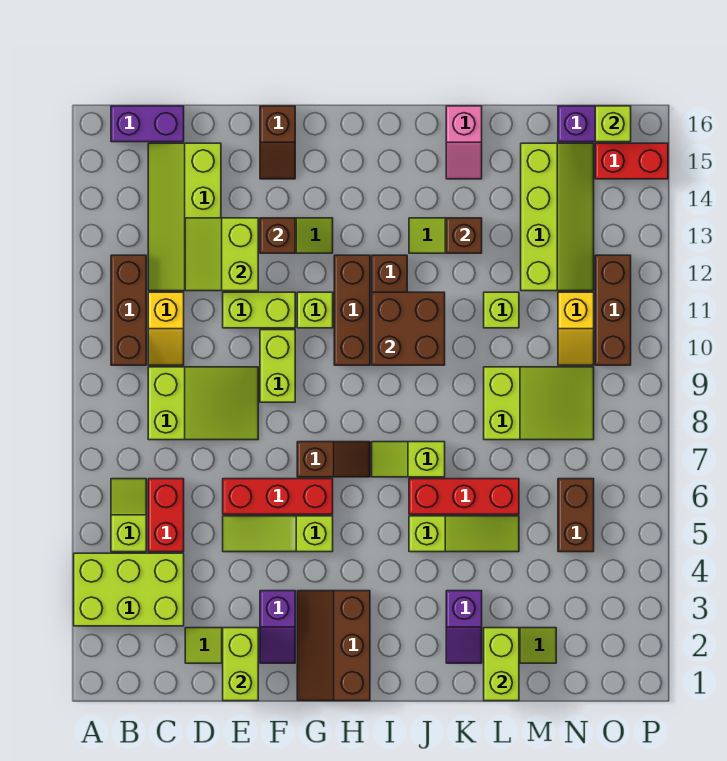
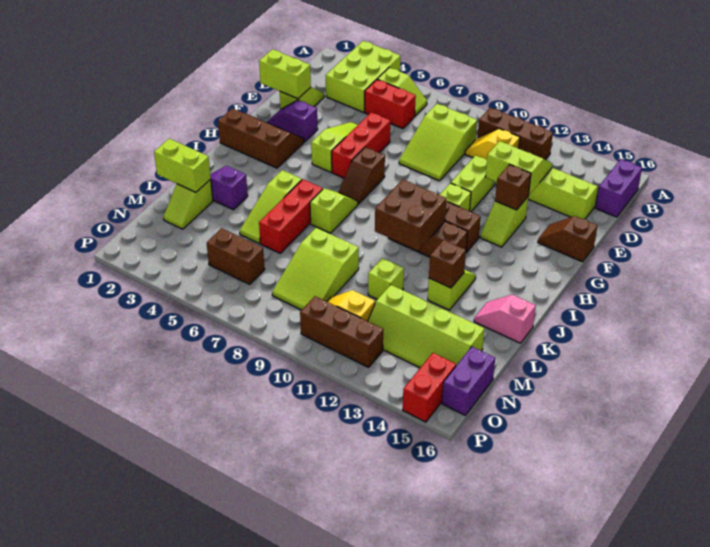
lime brick F9:F10 level 1 -> none
lime brick O16 level 2 -> none

